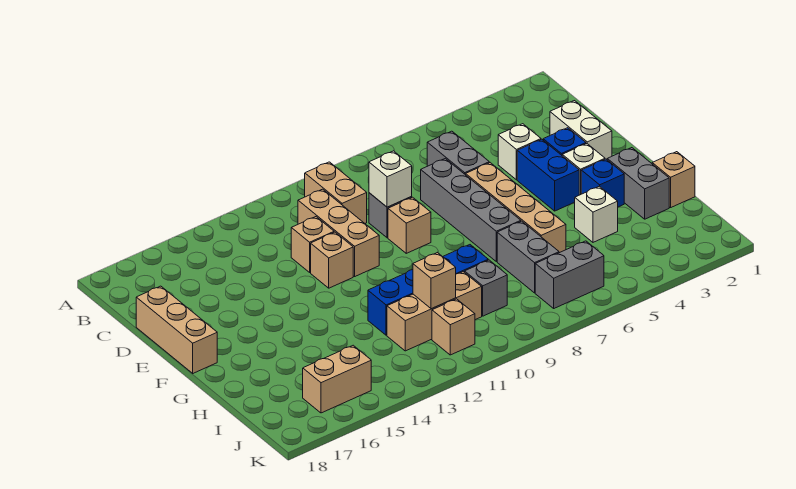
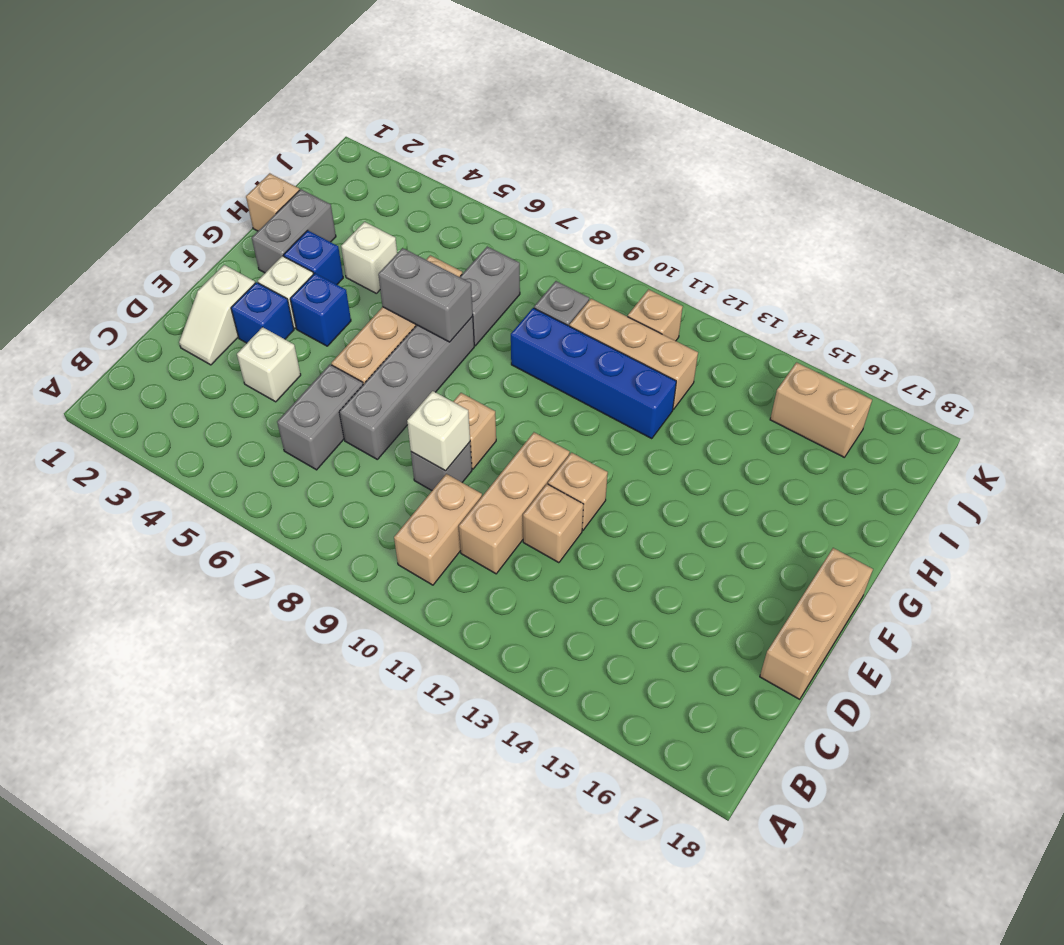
white brick D2:E2 level 1 -> white slope D2:E2 level 1 top E
blue brick E4:F4 level 1 -> blue brick F4 level 1
tan brick I11 level 2 -> none
grey brick J6:J7 level 1 -> grey brick G6:G7 level 2

